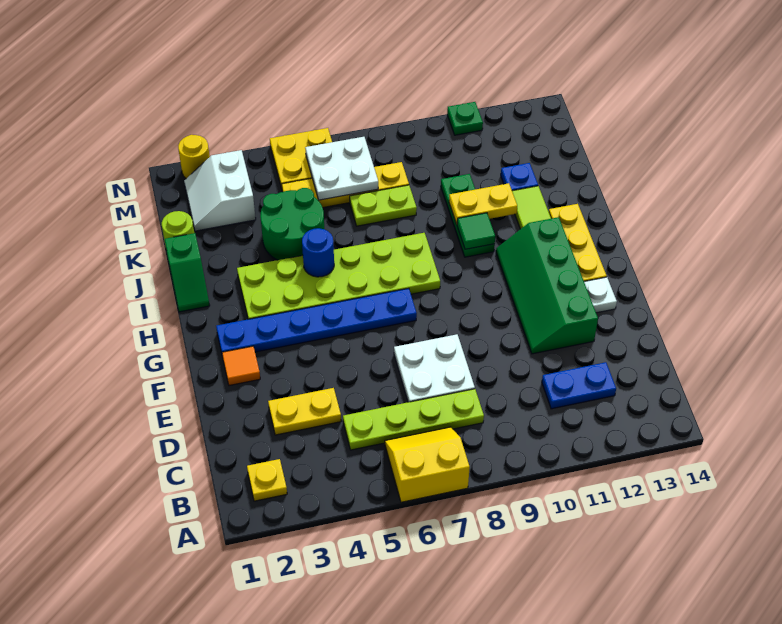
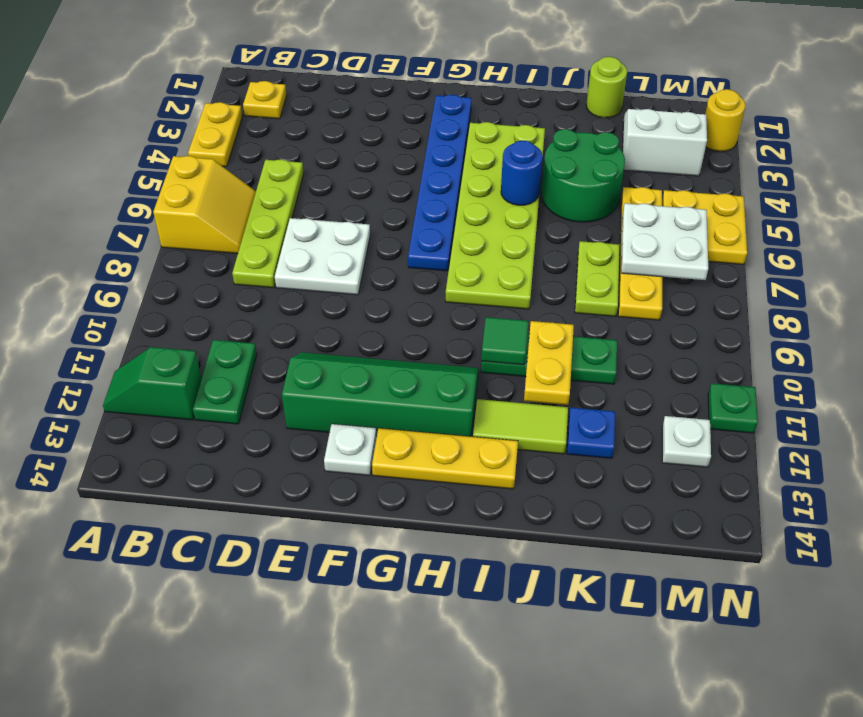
blue plate C11:C12 level 1 -> green plate C11:C12 level 1
yellow plate D3:D4 level 1 -> yellow plate A3:A4 level 1
orange tile F2 level 1 -> none
green slope I1:J1 level 1 top J -> green slope A12:B12 level 1 top B
none -> white plate M12 level 1

